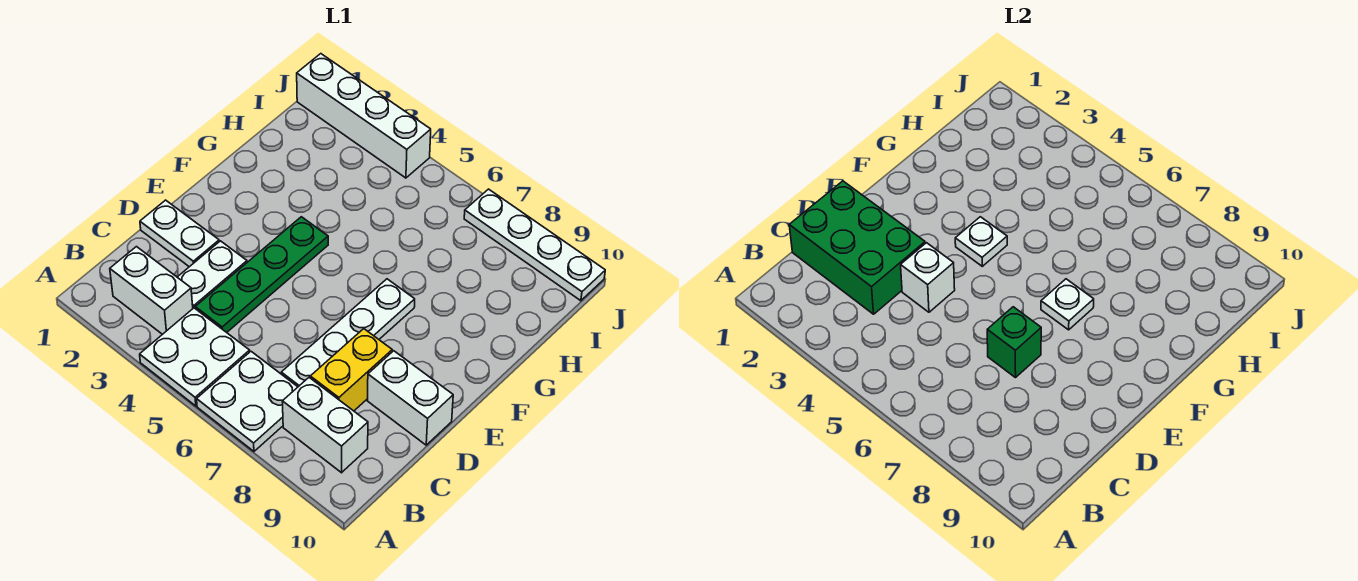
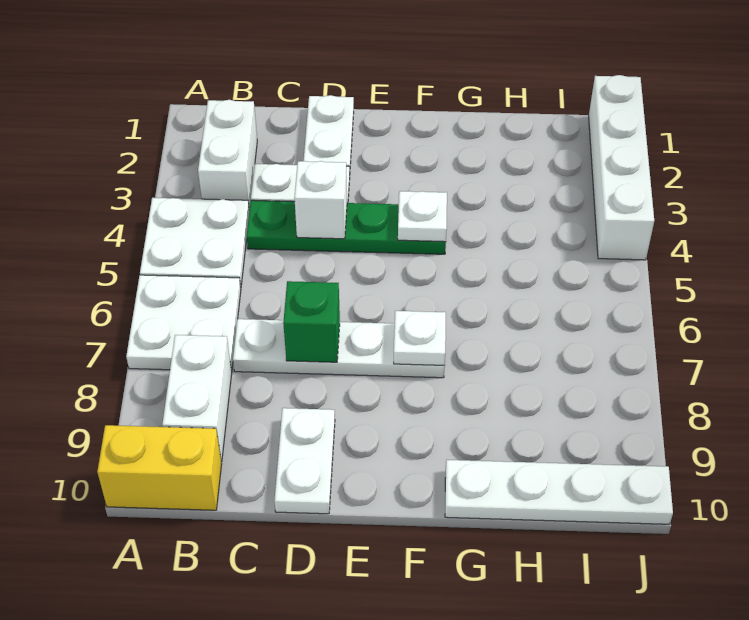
green brick C1:D3 level 2 -> none
yellow brick C8:D8 level 1 -> yellow brick A10:B10 level 1
white brick D9:D10 level 1 -> white plate D9:D10 level 1
white plate J7:J10 level 1 -> white plate G10:J10 level 1

